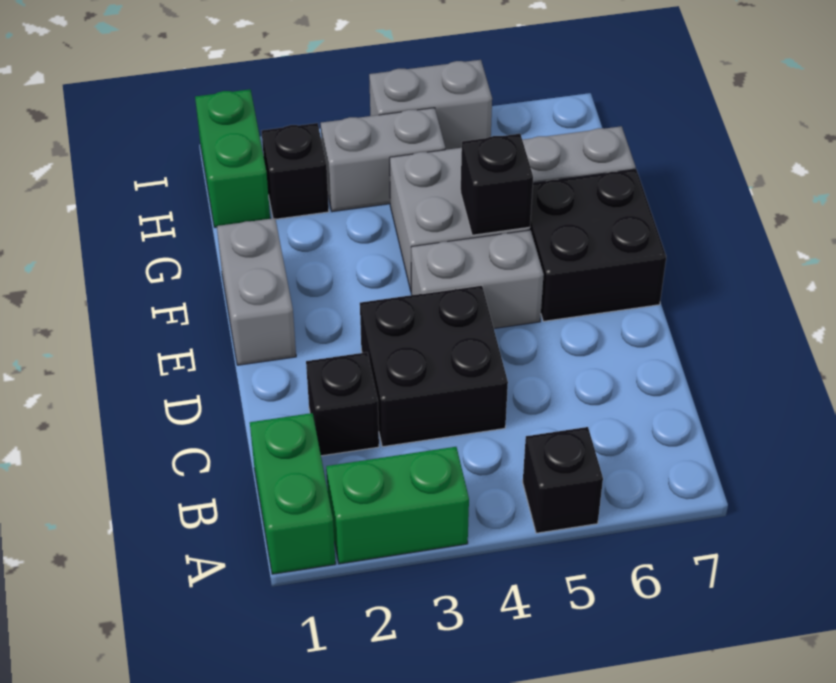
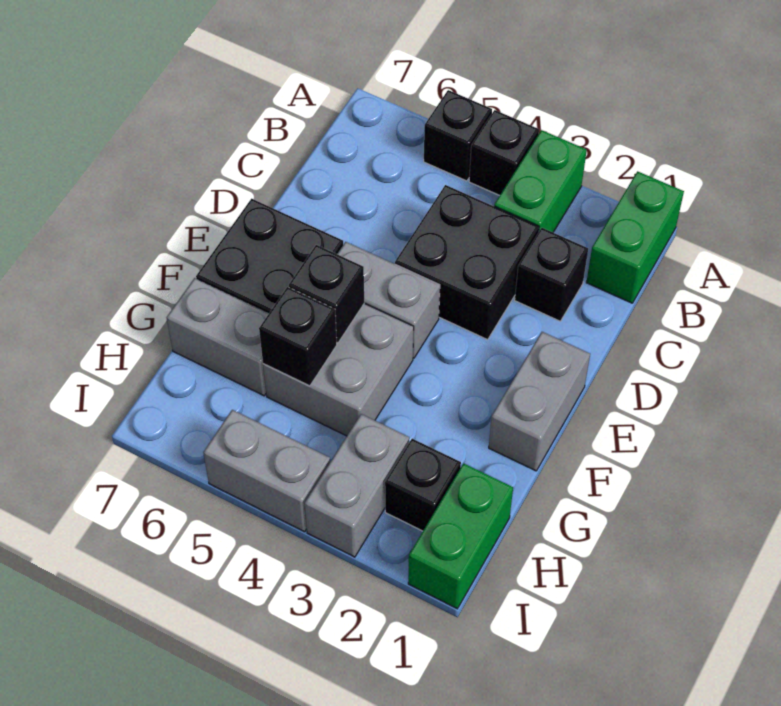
green brick A2:A3 level 1 -> green brick A3:B3 level 1
none -> black brick A4 level 1
none -> black brick G5 level 2
grey brick H3:H4 level 1 -> grey brick H3:I3 level 1

